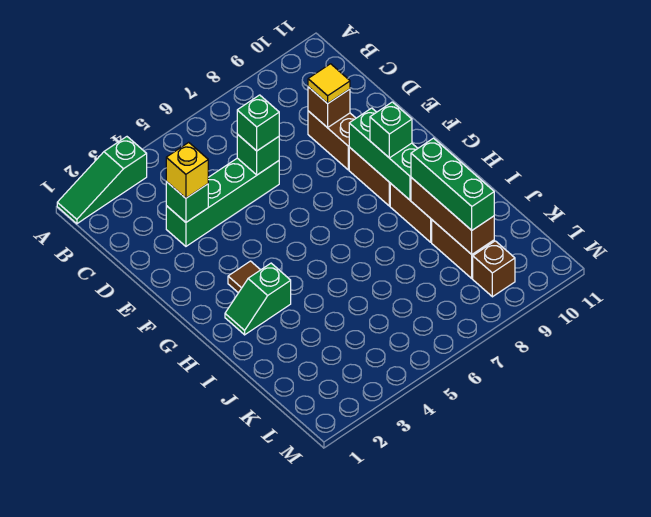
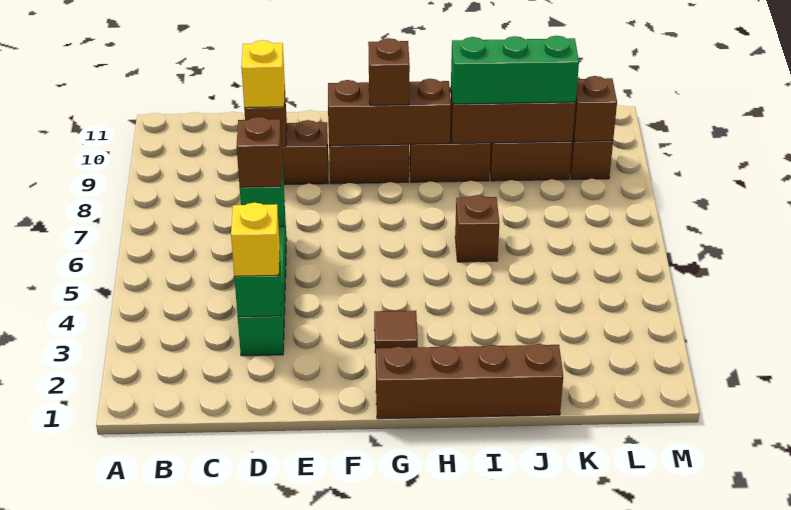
green slope A1:A3 level 1 top 3 -> none
green brick D6 level 3 -> brown brick D6 level 3
yellow tile D9 level 3 -> yellow brick D9 level 3
green brick F9:H9 level 2 -> brown brick F9:H9 level 2
none -> brown brick G1:J1 level 1
green brick G9 level 3 -> brown brick G9 level 3
green slope H2:H3 level 1 top 3 -> none
none -> brown brick I6 level 1
none -> brown brick L9 level 2

